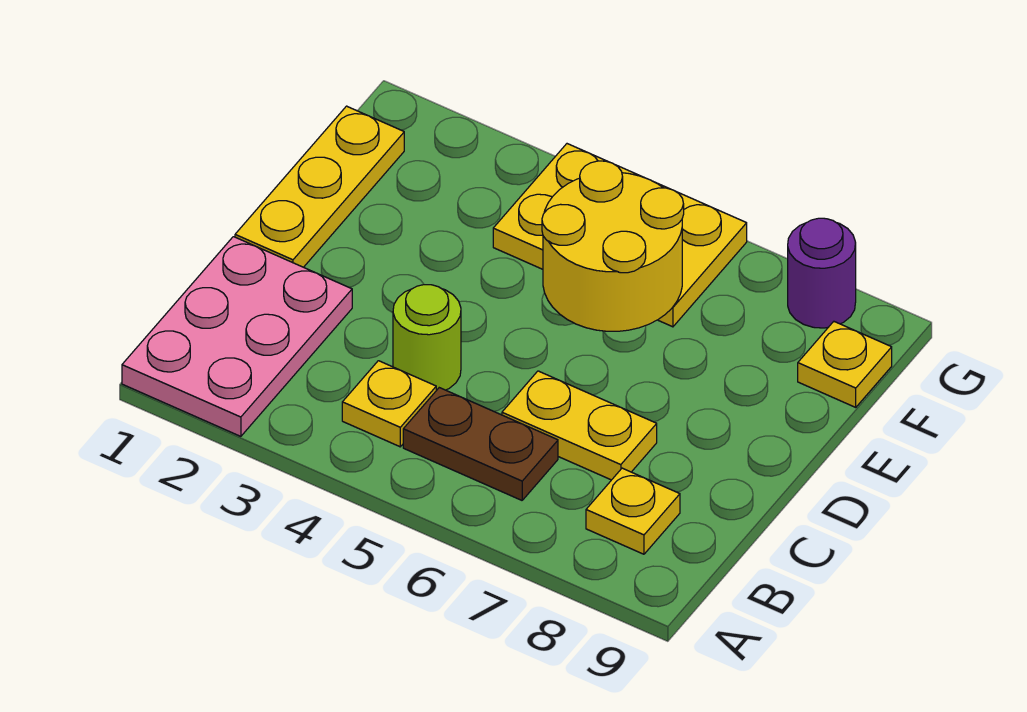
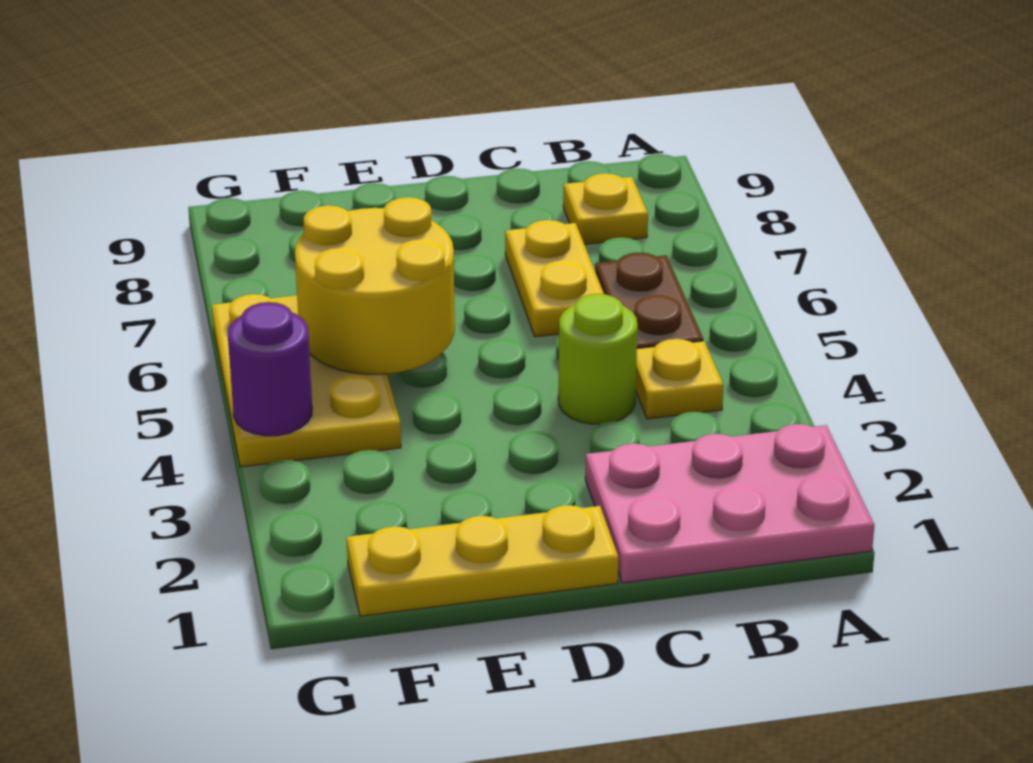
yellow plate F9 level 1 -> none
purple round brick G8 level 1 -> purple round brick G4 level 2

